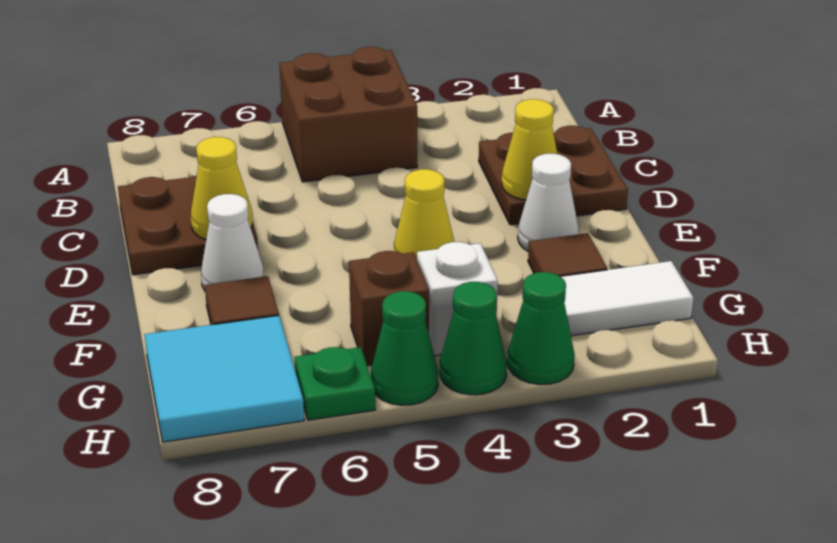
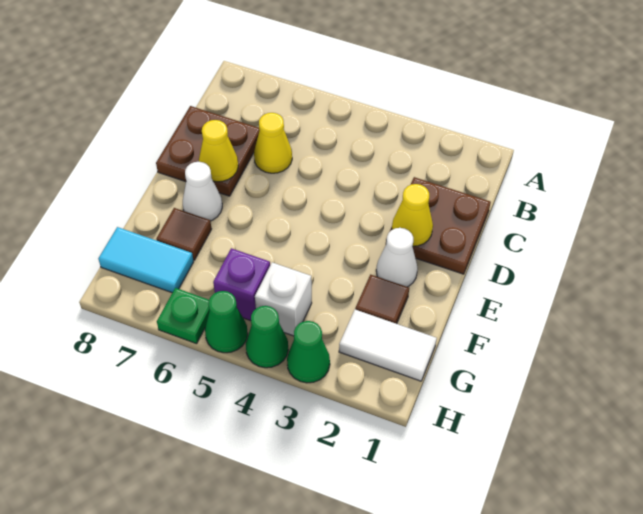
brown brick A4:B5 level 1 -> none
yellow cone E4 level 1 -> yellow cone C6 level 1
brown brick G5 level 1 -> purple brick G5 level 1
cyan tile G7:H8 level 1 -> cyan tile G7:G8 level 1

